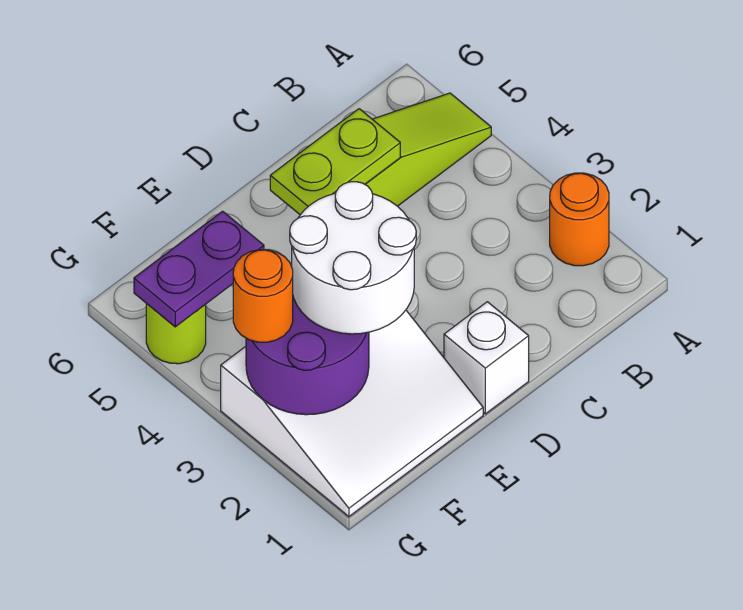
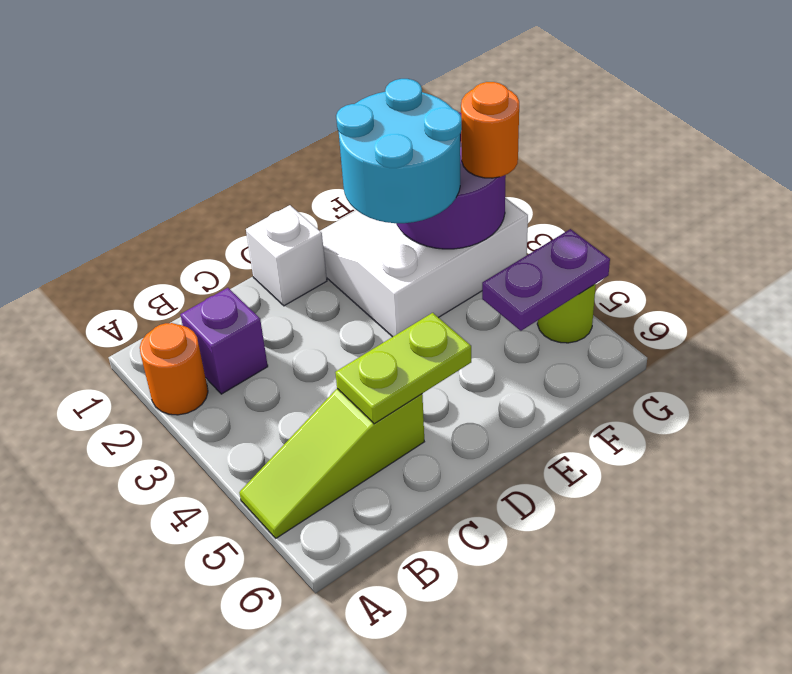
none -> purple brick B2 level 1
white round brick E2:F3 level 3 -> cyan round brick E2:F3 level 3

